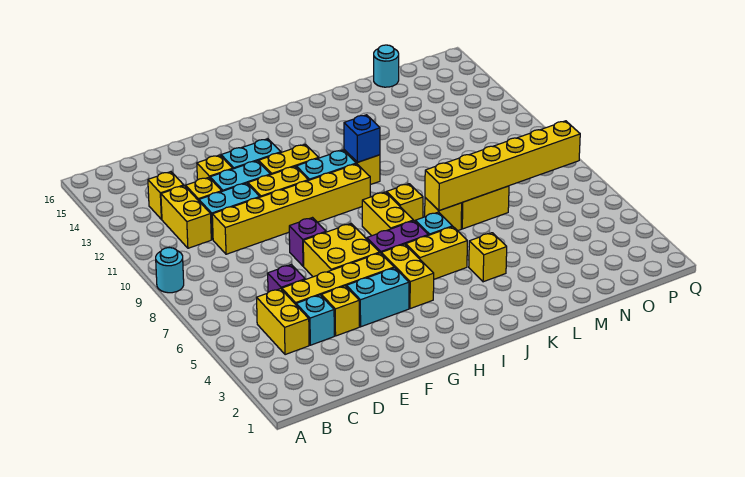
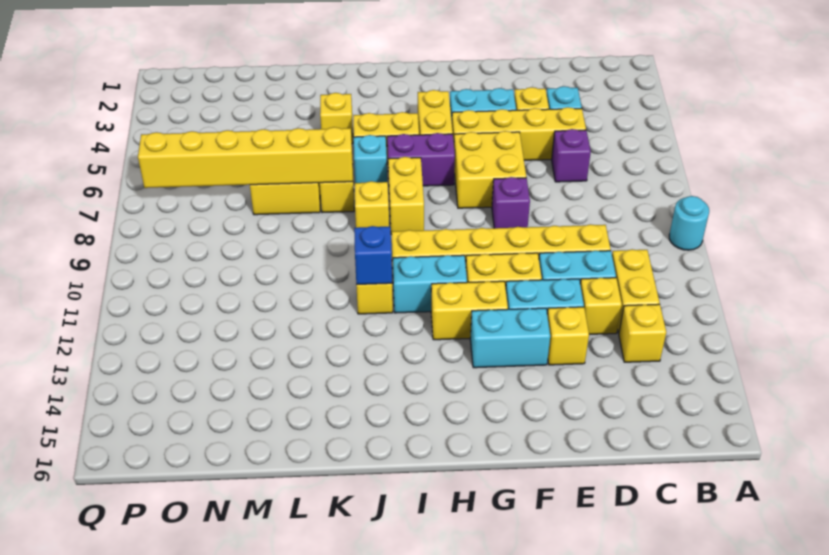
yellow brick C4:C5 level 1 -> none
cyan round brick N16 level 1 -> none

